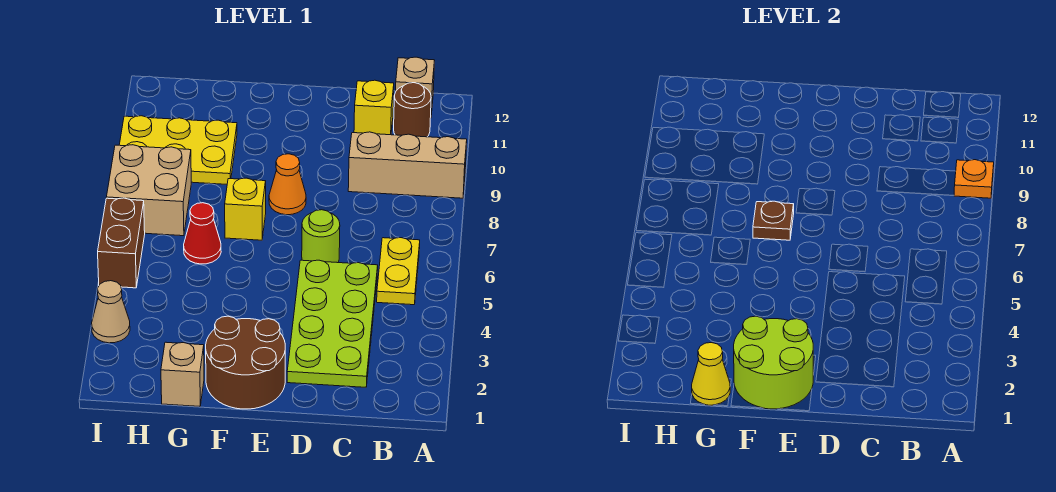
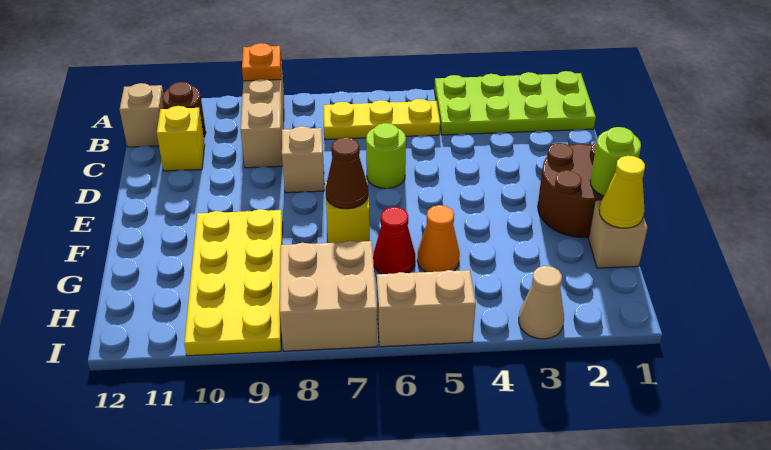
yellow plate B5:B6 level 1 -> yellow plate B5:B7 level 1
lime plate C2:D5 level 1 -> lime plate A1:B4 level 1
none -> tan brick D8 level 1
lime round brick E1:F2 level 2 -> lime round brick F1 level 2
orange cone E8 level 1 -> orange cone G5 level 1
brown plate F7 level 2 -> brown cone F7 level 2
yellow plate G9:I10 level 1 -> yellow plate F9:I10 level 1
brown brick I5:I6 level 1 -> tan brick I5:I6 level 1

